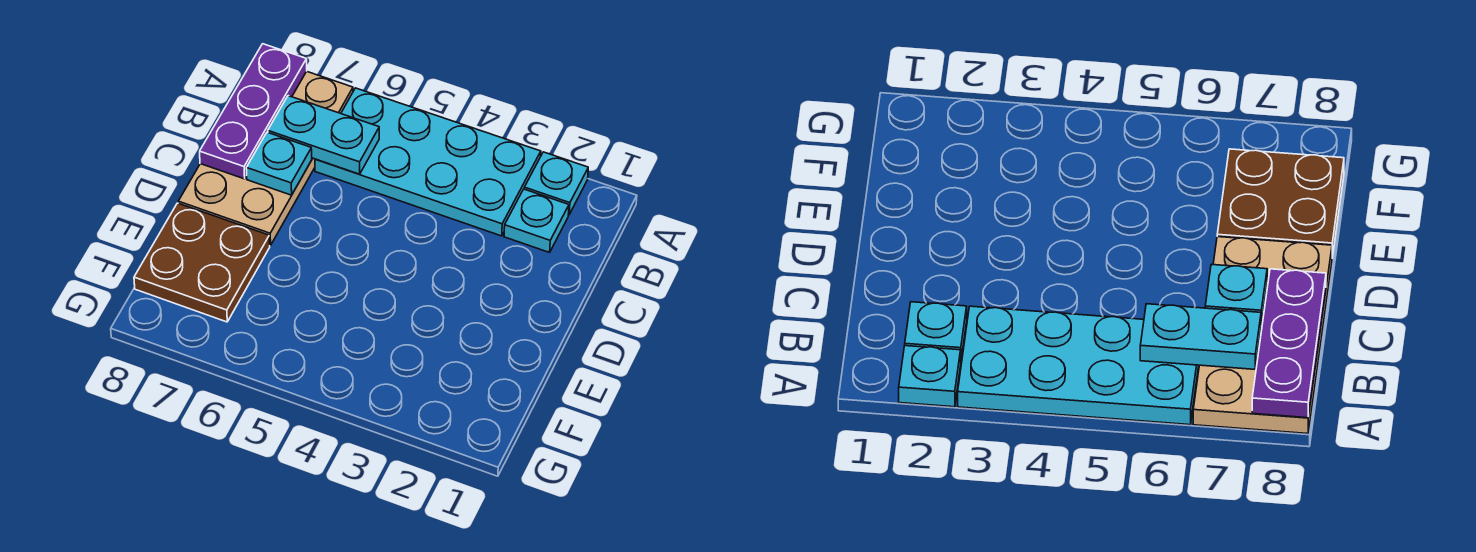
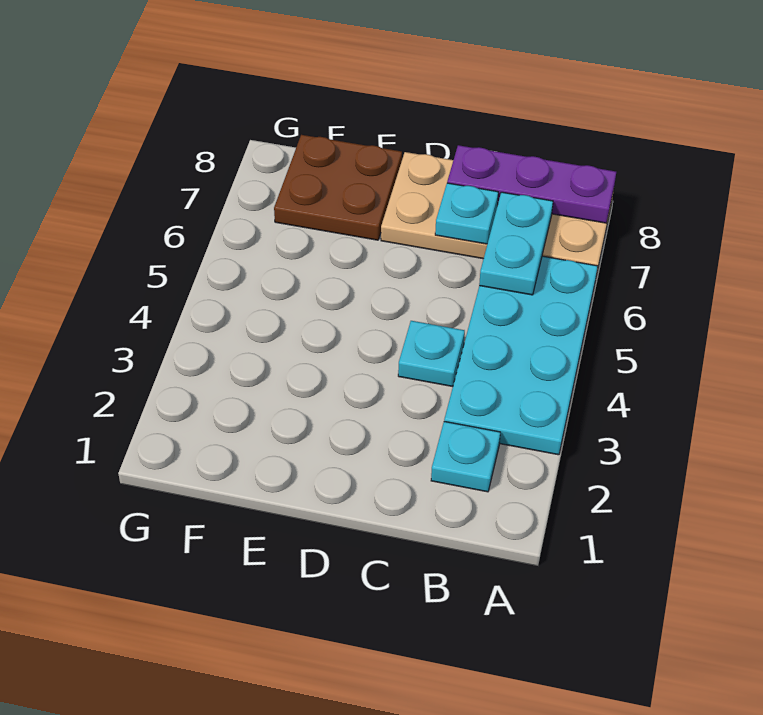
cyan plate A2 level 1 -> cyan plate C4 level 1

